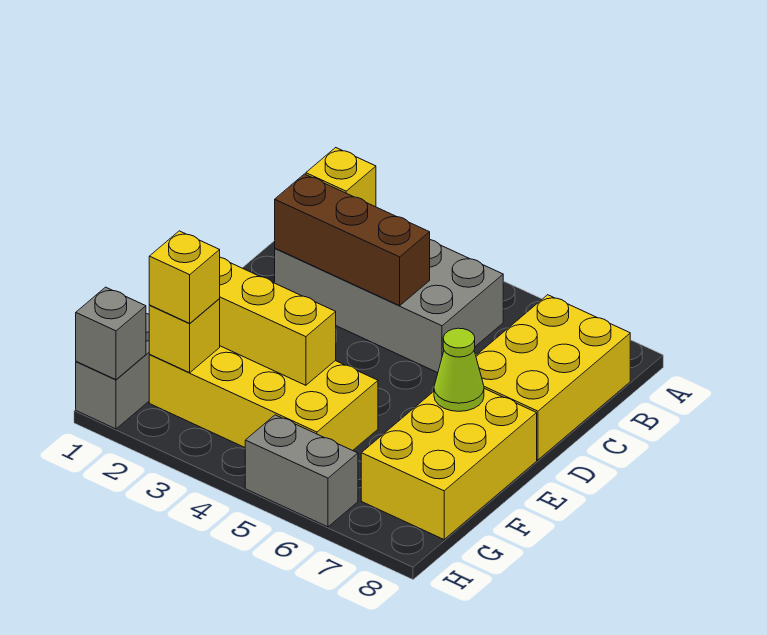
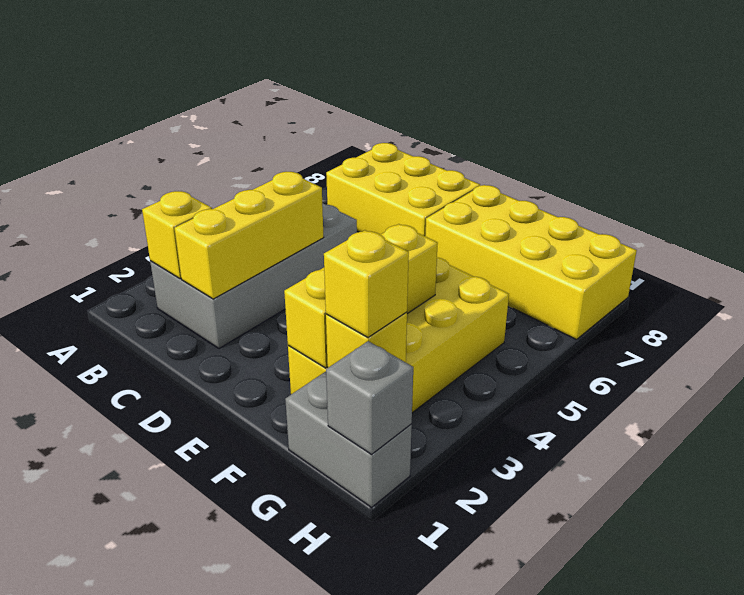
brown brick C2:C4 level 2 -> yellow brick C2:C4 level 2
yellow brick E7:G8 level 1 -> yellow brick E7:H8 level 1
lime cone E7 level 2 -> none
grey brick H5:H6 level 1 -> none

